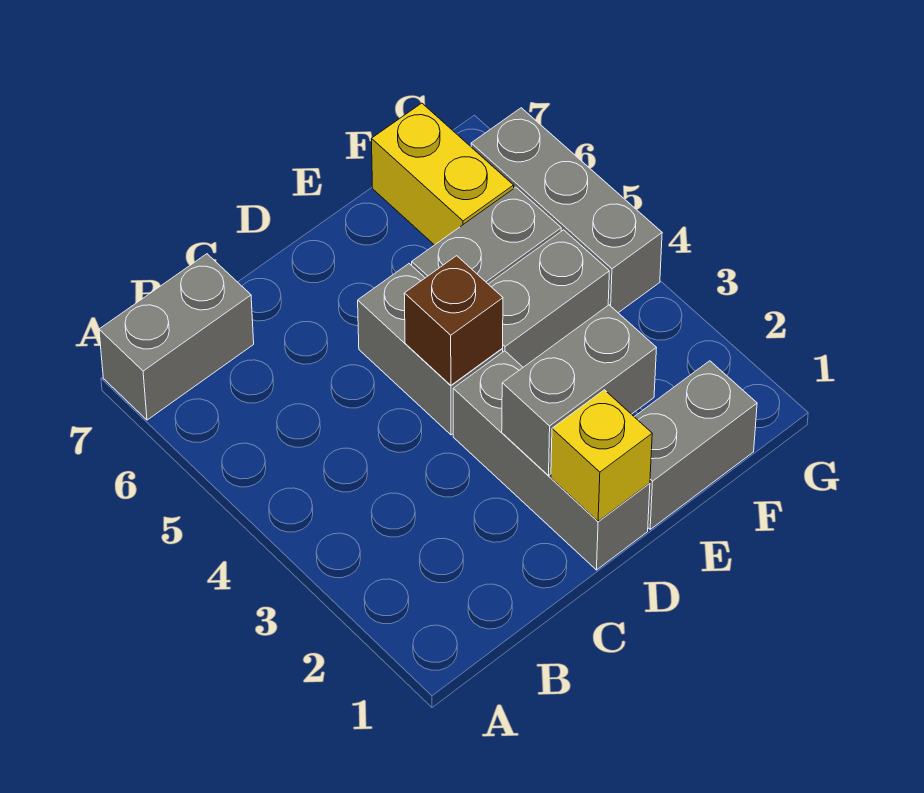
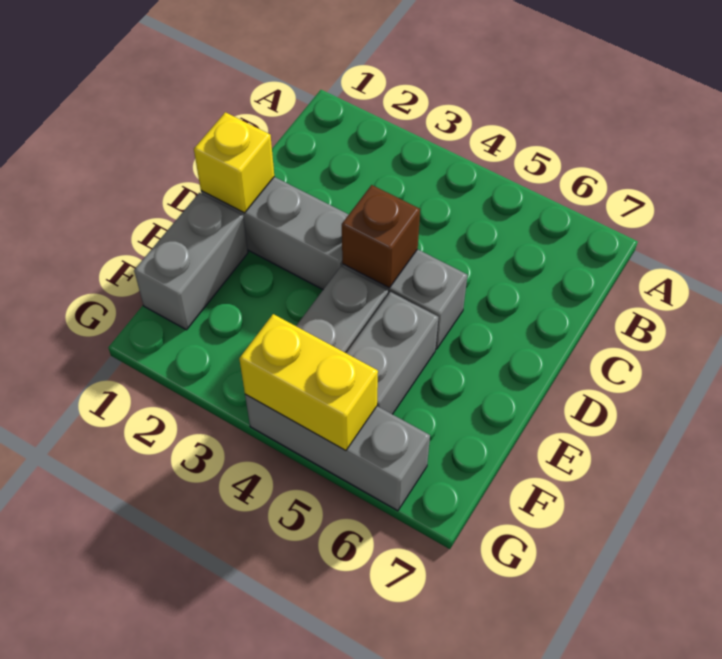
grey brick A7:B7 level 1 -> none
grey brick D2:E2 level 2 -> none
yellow brick F6:F7 level 1 -> yellow brick G4:G5 level 2

